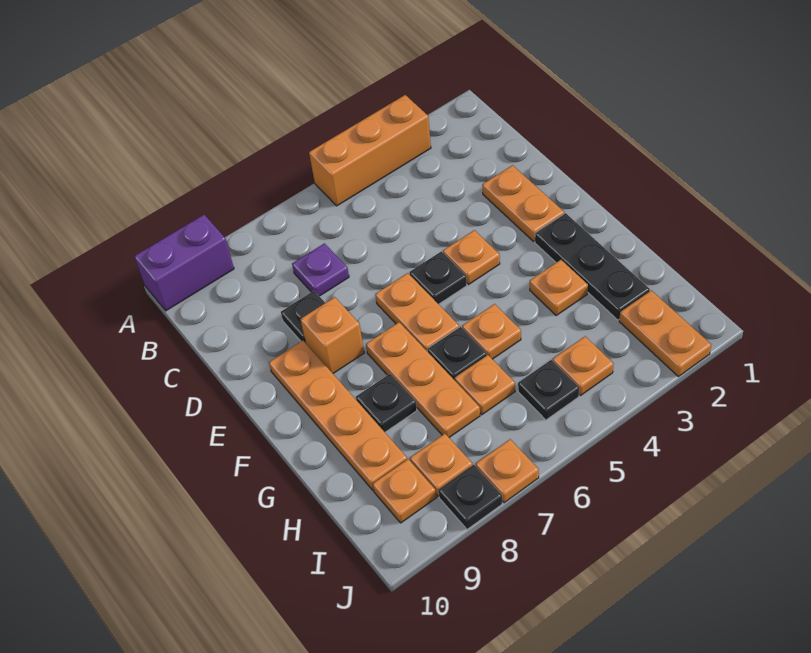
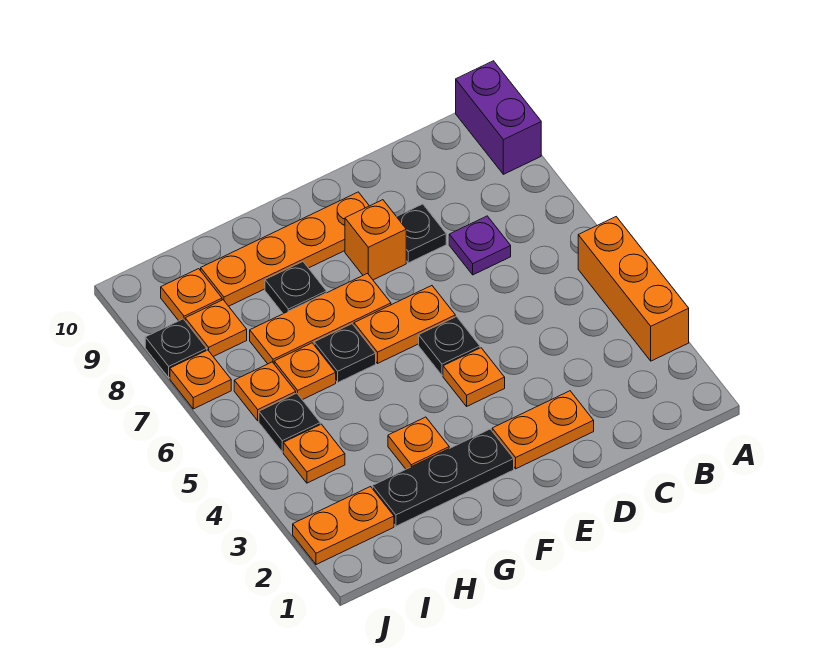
orange plate G5 level 1 -> orange plate I6 level 1

